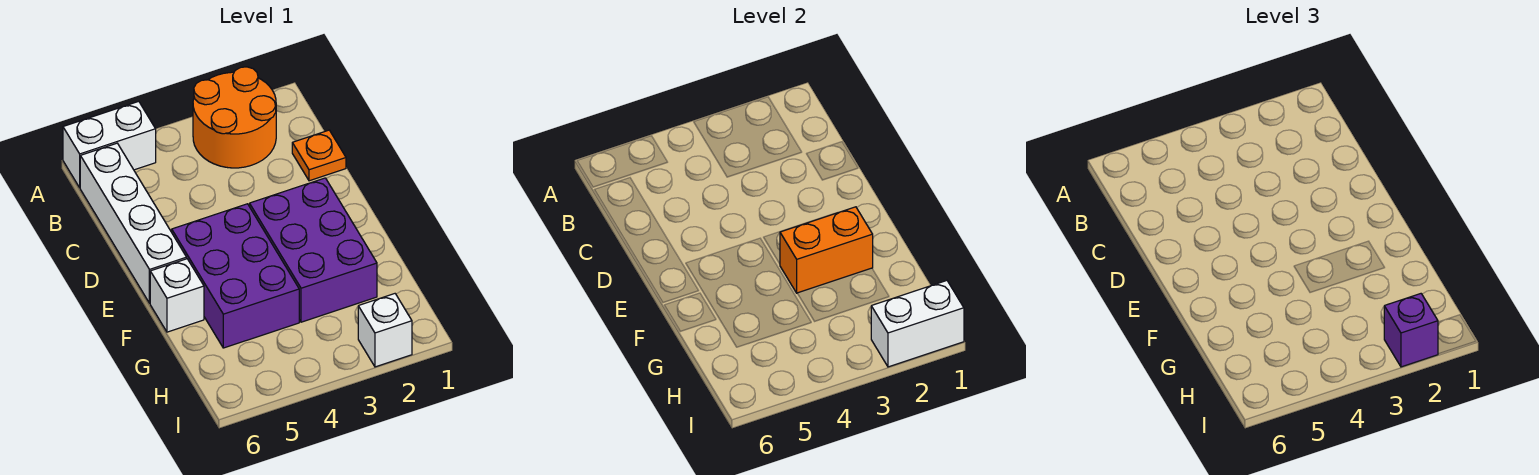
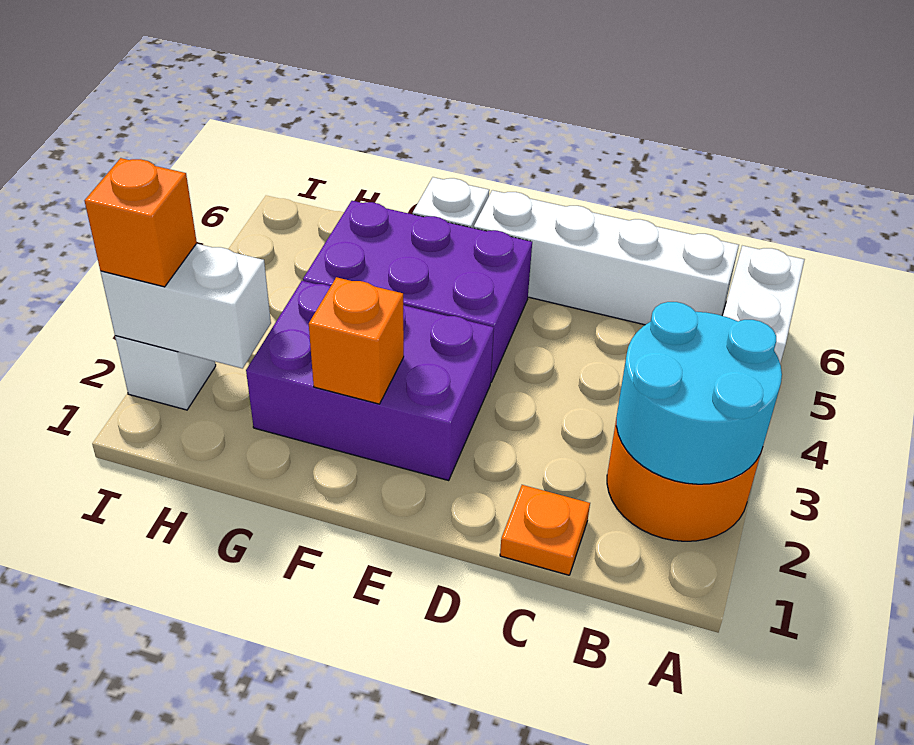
none -> cyan round brick A2:B3 level 2
orange brick F2:F3 level 2 -> orange brick F2 level 2
white brick I1:I2 level 2 -> white brick H2:I2 level 2
purple brick I2 level 3 -> orange brick I2 level 3

